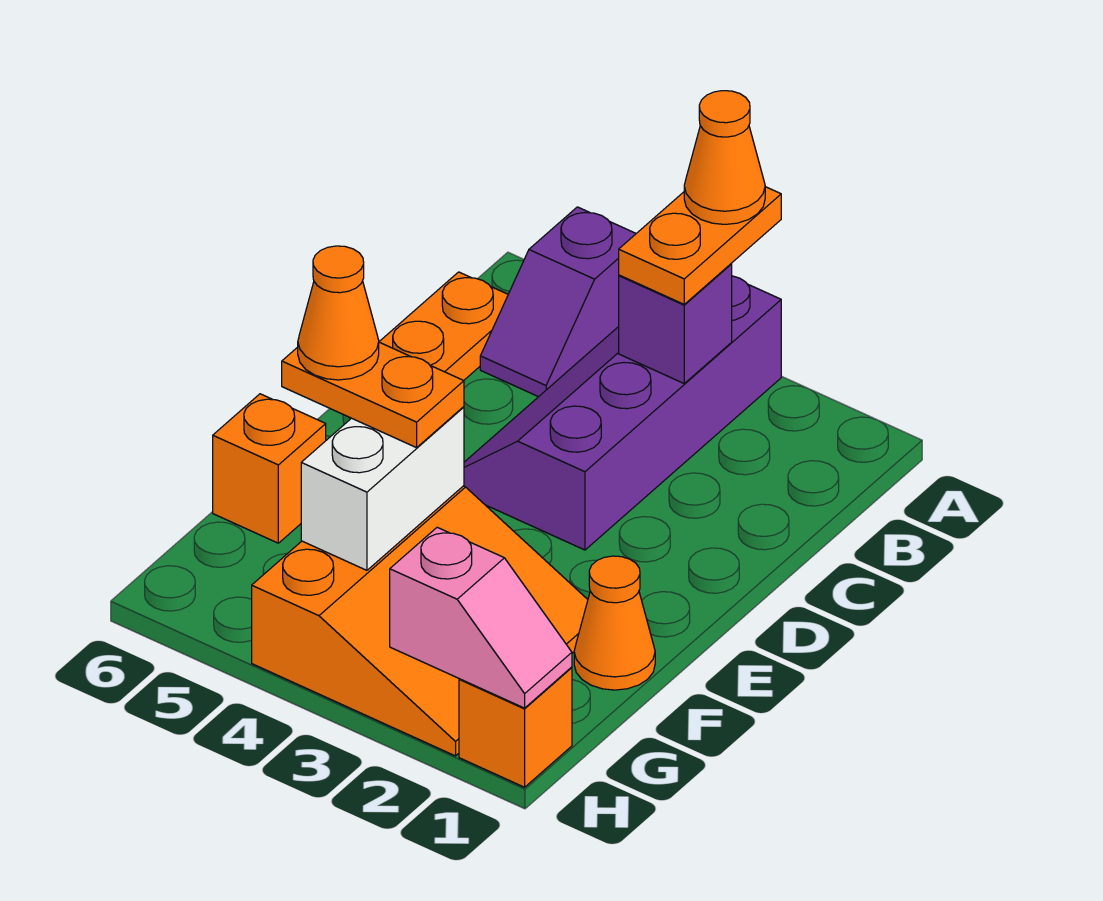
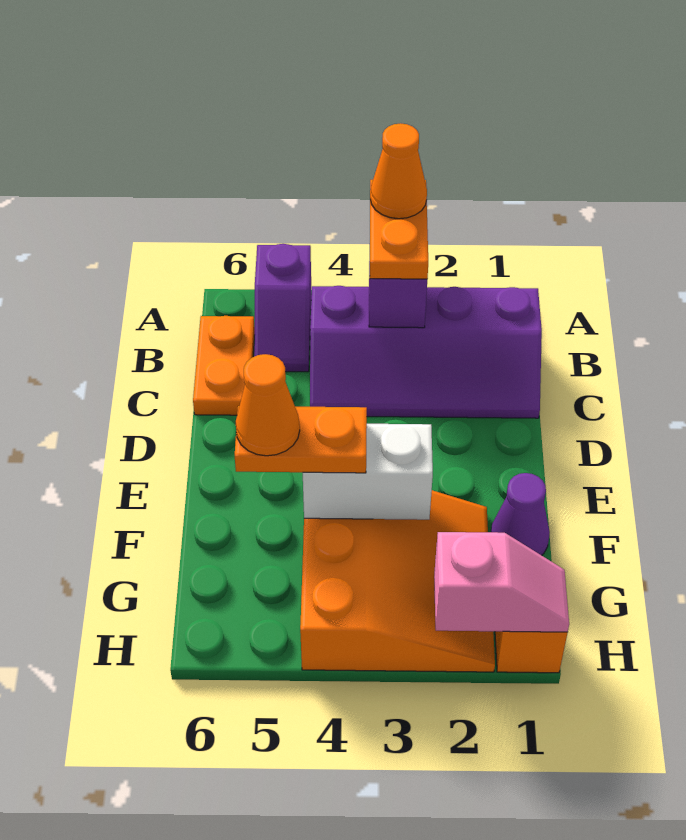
purple slope A3:D4 level 1 top 3 -> purple slope B1:C4 level 1 top B
orange cone F1 level 1 -> purple cone F1 level 1
white brick F4:G4 level 2 -> white brick F3:F4 level 2
orange brick F6 level 1 -> none

